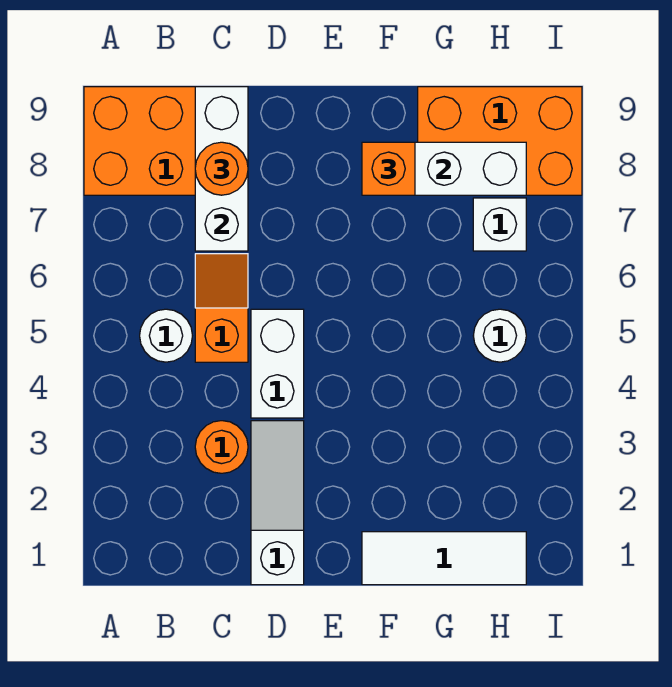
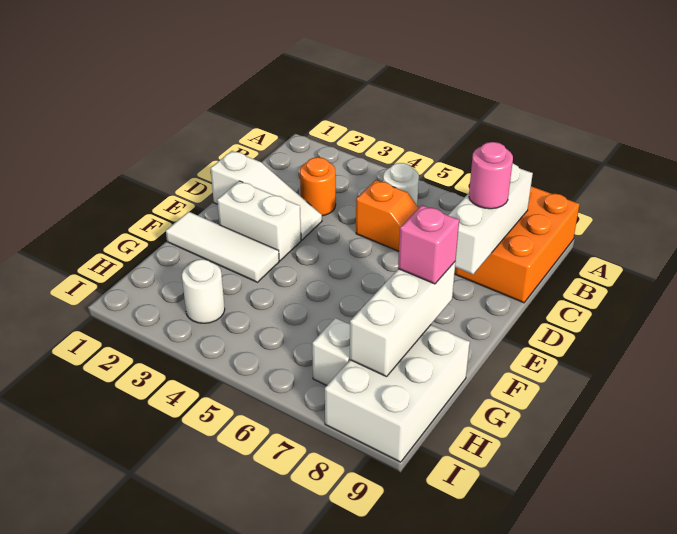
white brick C7:C9 level 2 -> white brick B8:D8 level 2
orange round brick C8 level 3 -> pink round brick C8 level 3
white brick D4:D5 level 1 -> white brick E2:E3 level 1
white tile F1:H1 level 1 -> white tile F1:F3 level 1
orange brick F8 level 3 -> pink brick F8 level 3
orange brick G8:I9 level 1 -> white brick G8:I9 level 1
white round brick H5 level 1 -> white round brick H3 level 1

